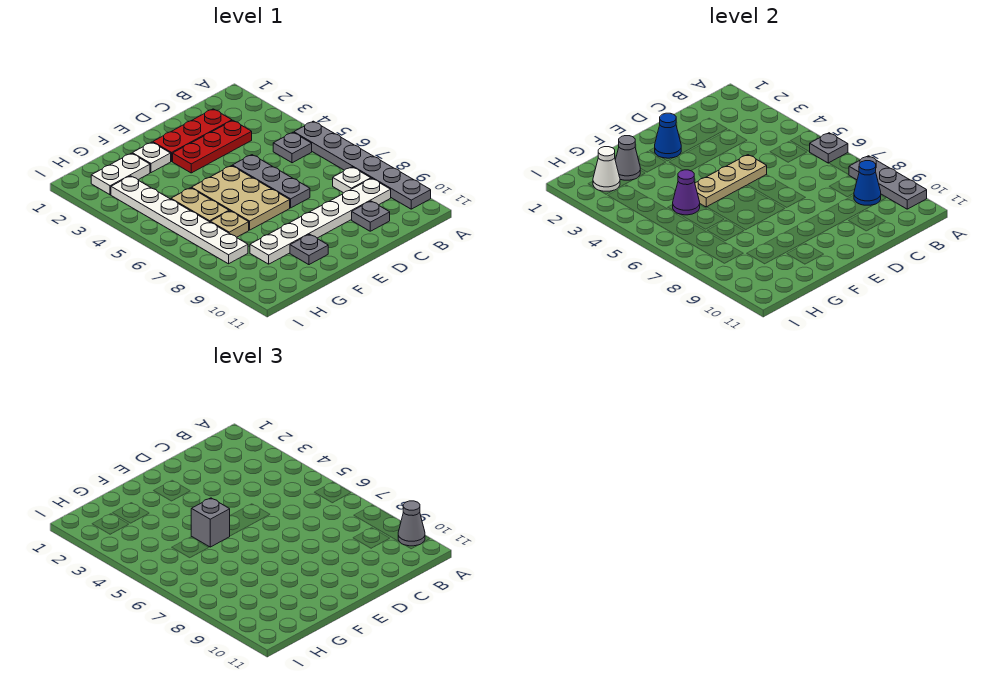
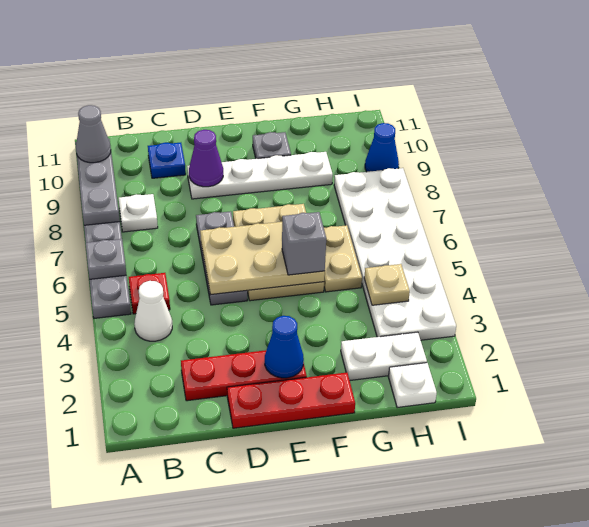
grey plate B5 level 1 -> red plate B5 level 1
white plate B9:G9 level 1 -> white plate D9:G9 level 1
blue cone B9 level 2 -> blue cone I9 level 1
red plate C3:E3 level 1 -> red plate D1:F1 level 1
grey plate C10 level 1 -> blue plate C10 level 1
tan plate D5:F5 level 2 -> tan plate D5:F6 level 2
white plate F2 level 1 -> white plate H1 level 1
grey cone G2 level 2 -> none
purple cone G5 level 2 -> purple cone D9 level 2
tan plate G7 level 1 -> tan plate H4 level 2
white cone H2 level 2 -> white cone B4 level 1
white plate H3:H8 level 1 -> white plate H3:I8 level 1

